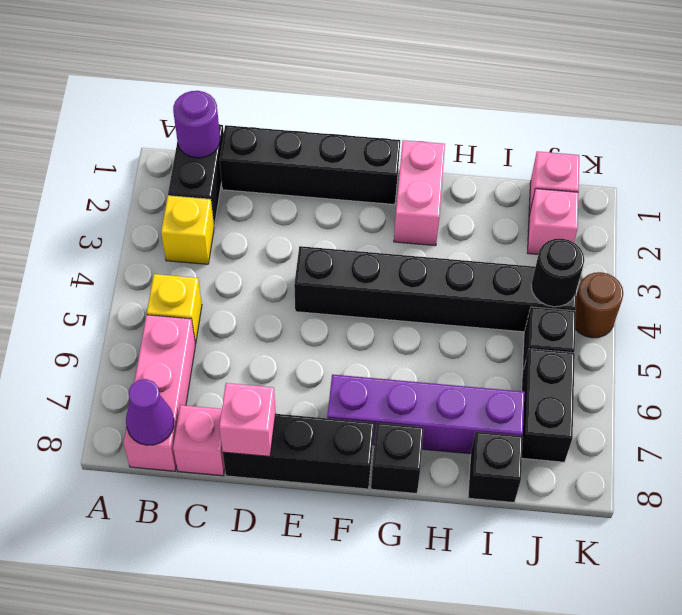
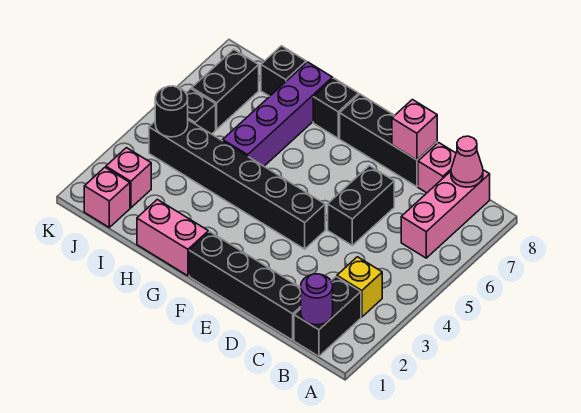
yellow brick B5 level 1 -> none
purple cone B8 level 2 -> pink cone B8 level 2
none -> black brick D5:D6 level 1
purple brick F7:I7 level 1 -> purple brick H5:H8 level 1
pink brick G1:G2 level 1 -> pink brick G1:H1 level 1
brown round brick K4 level 1 -> none

